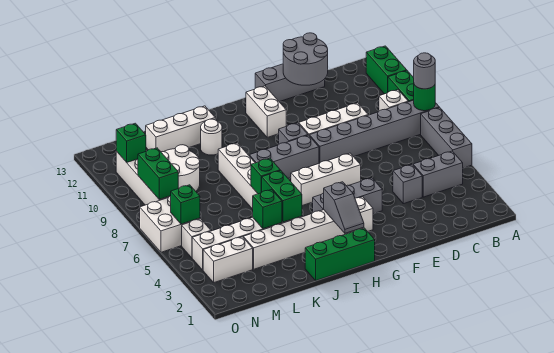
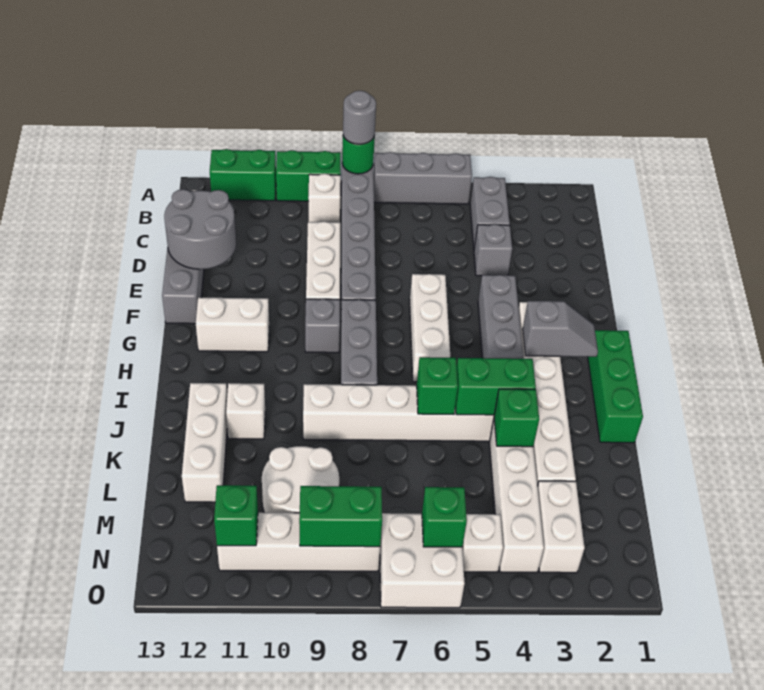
white round brick J11 level 1 -> white brick J11 level 1

